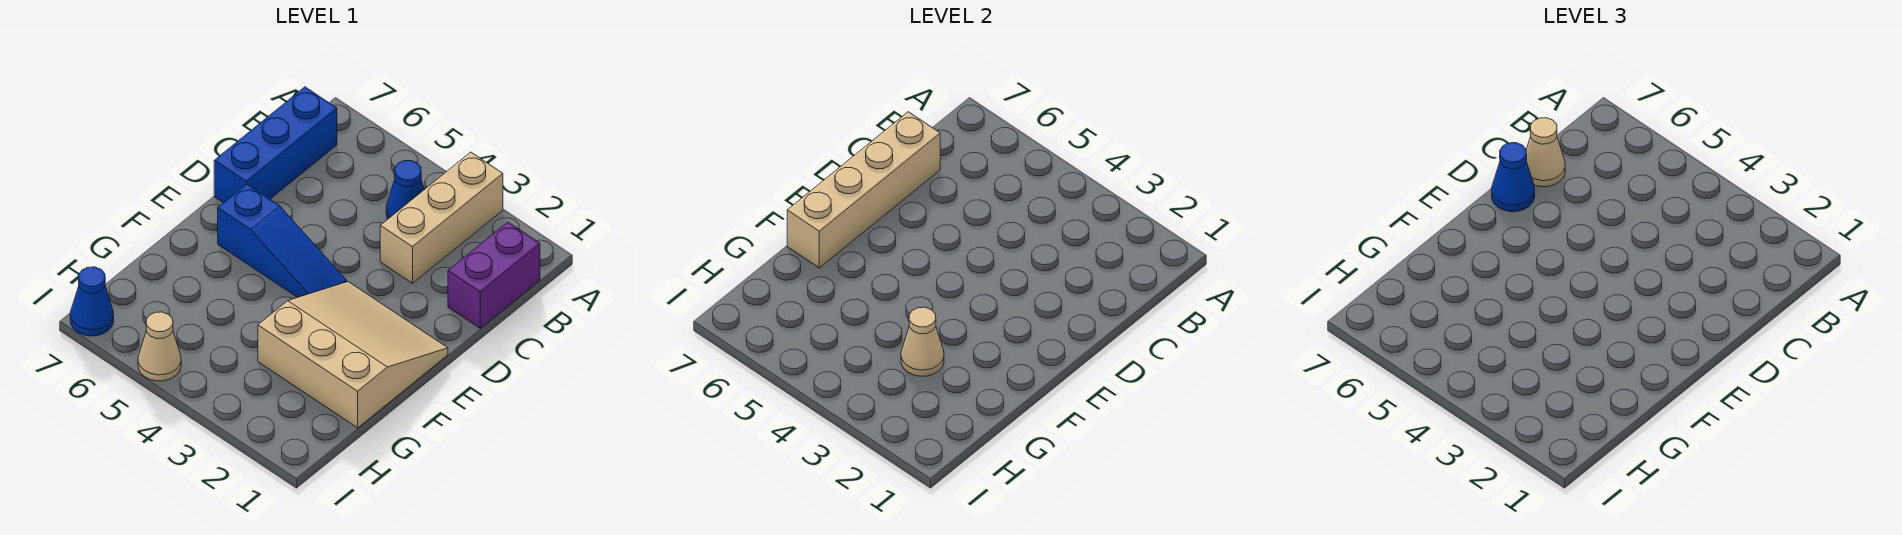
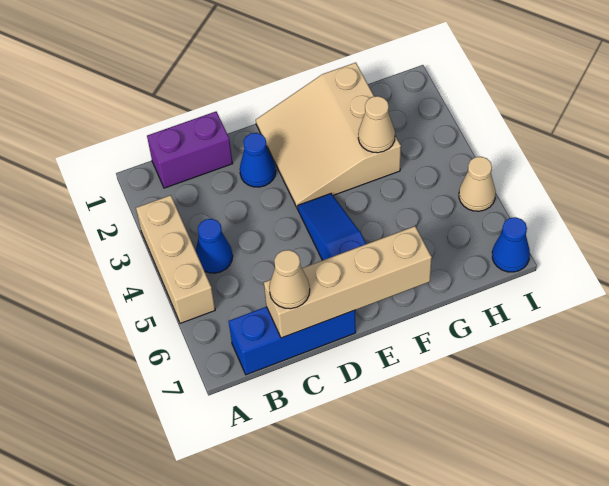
tan brick A3:C3 level 1 -> tan brick A3:A5 level 1
blue cone D7 level 3 -> blue cone D2 level 1

